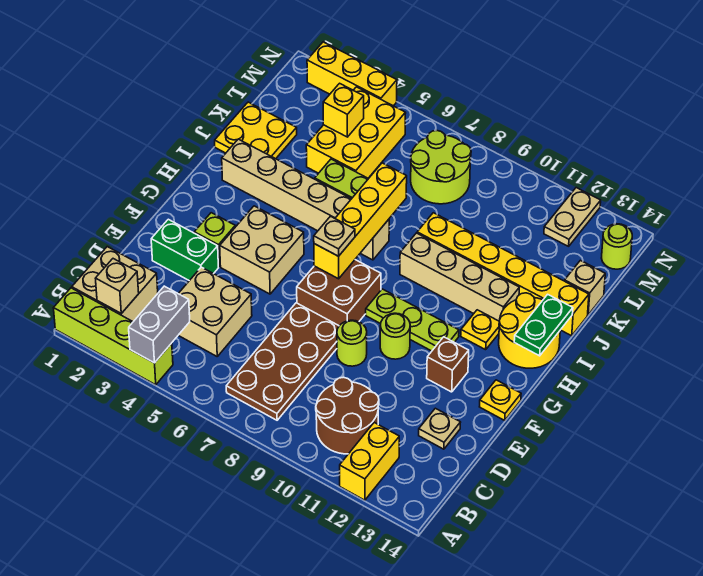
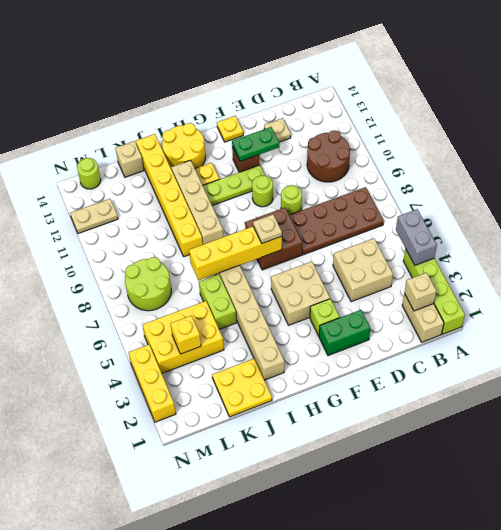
grey brick A4:B4 level 2 -> grey brick A4:A5 level 2
yellow brick A12:B12 level 1 -> none
tan brick B1:C2 level 1 -> tan brick B1:B2 level 1
green brick E2:E3 level 1 -> green brick E2:F2 level 1
lime plate G9:G11 level 1 -> lime plate F11:H11 level 1
green plate H14:I14 level 2 -> green plate E12:F12 level 2

